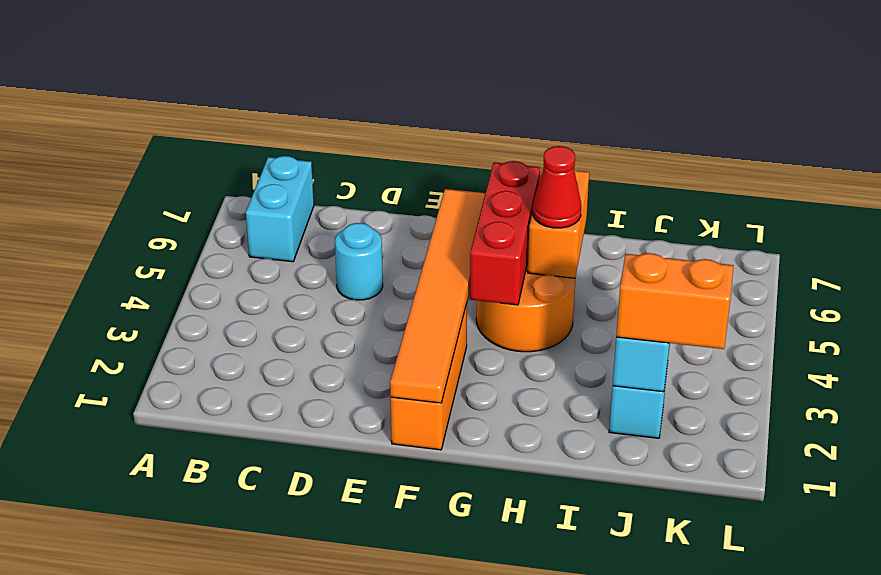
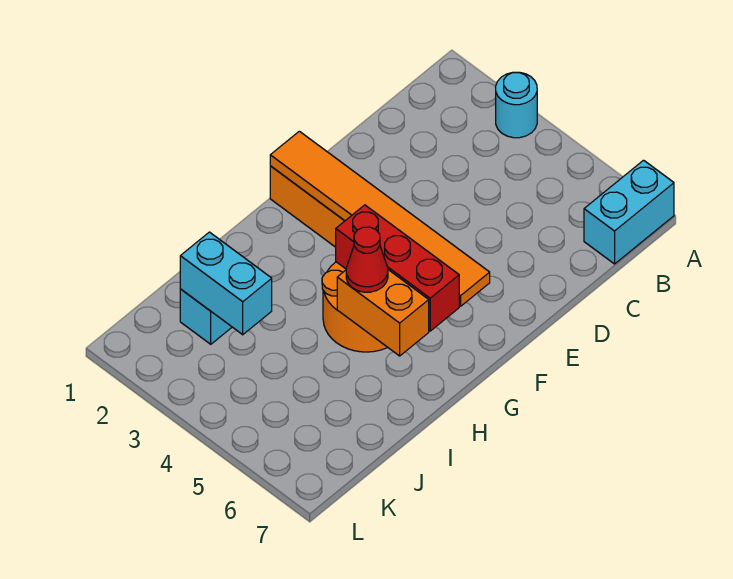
cyan brick B6:B7 level 1 -> cyan brick A7:B7 level 1
cyan round brick D5 level 1 -> cyan round brick A3 level 1
orange brick J2:K2 level 3 -> none

